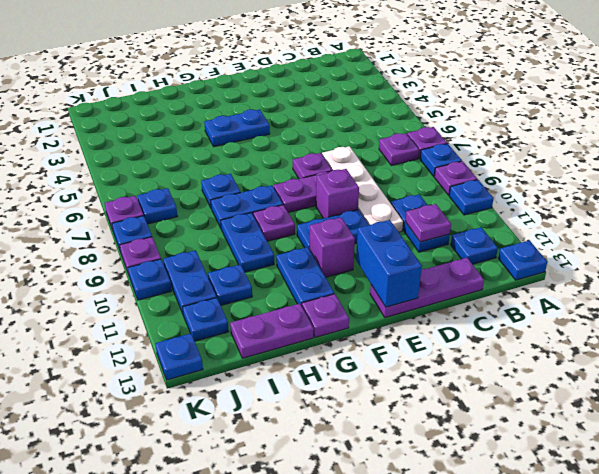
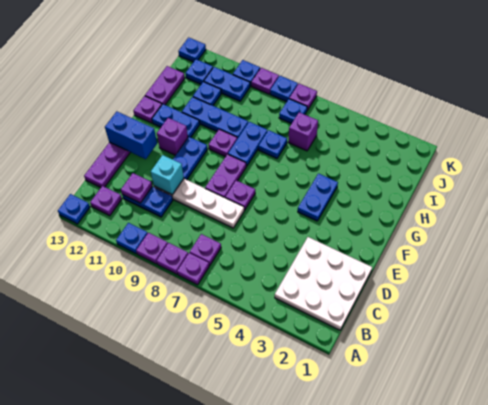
blue plate A8 level 1 -> purple plate A8 level 1
none -> white plate B1:D3 level 1
blue plate B12 level 1 -> purple plate B12 level 1
none -> cyan brick D10 level 2
purple brick E9 level 1 -> purple brick I6 level 1
blue plate H9:H10 level 1 -> blue plate H9:H11 level 1

